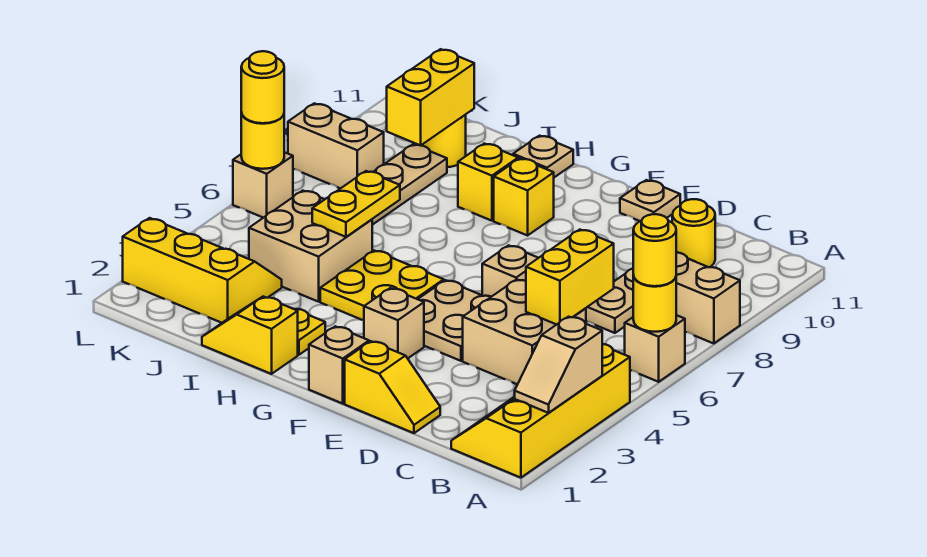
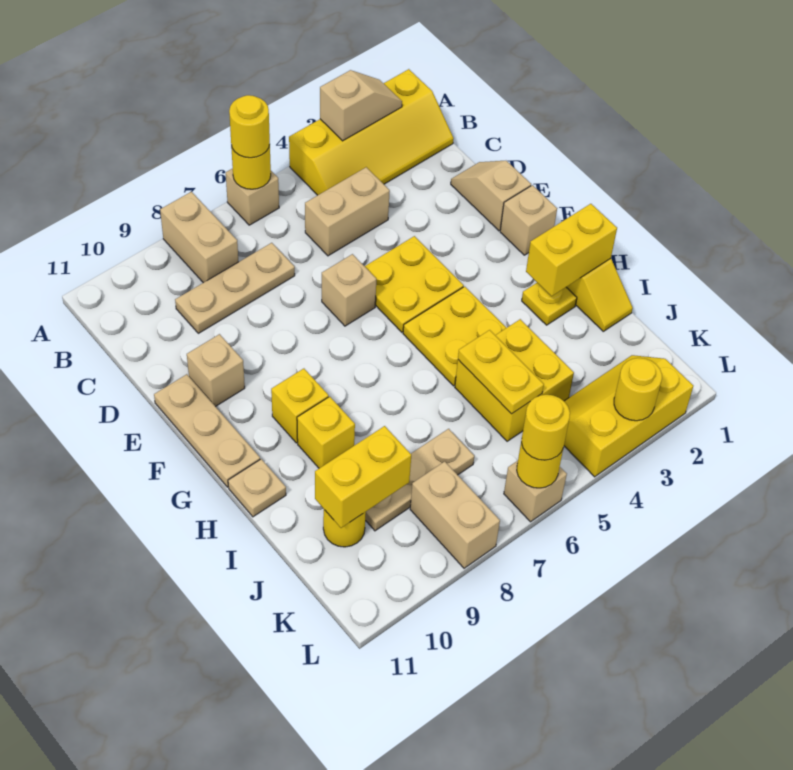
tan brick C4:D5 level 1 -> tan brick C4:C5 level 1
yellow brick C5:C6 level 2 -> yellow brick H1:H2 level 2
yellow round brick C10 level 1 -> yellow round brick L3 level 2
yellow slope D1:E1 level 1 top E -> tan slope D1:E1 level 1 top E
tan plate E4:F5 level 1 -> yellow plate E4:F5 level 1
tan plate E11 level 1 -> tan plate E11:G11 level 1
tan brick F3 level 1 -> tan brick E10 level 1
tan brick I4:J5 level 1 -> yellow brick I4:J5 level 1
yellow plate I5:I6 level 2 -> yellow plate I5:J5 level 2
yellow slope J2:L3 level 1 top 2 -> yellow slope K2:L4 level 1 top L

